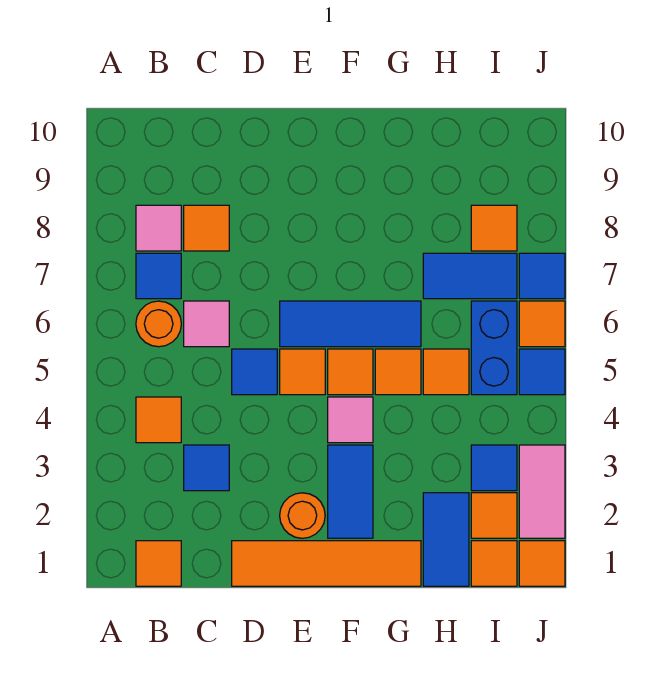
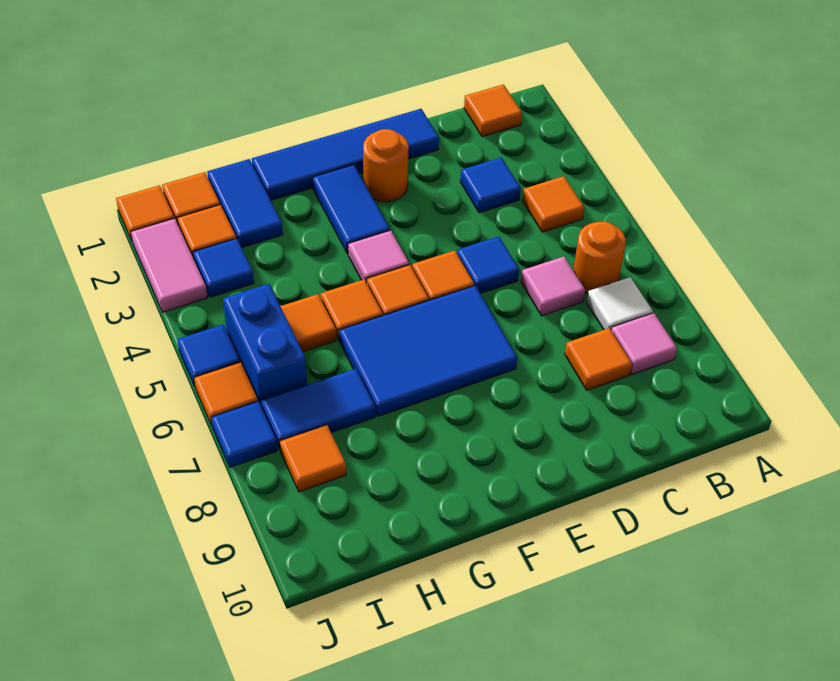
blue tile B7 level 1 -> white tile B7 level 1
orange tile D1:G1 level 1 -> blue tile D1:G1 level 1
blue tile E6:G6 level 1 -> blue tile E6:G7 level 1

